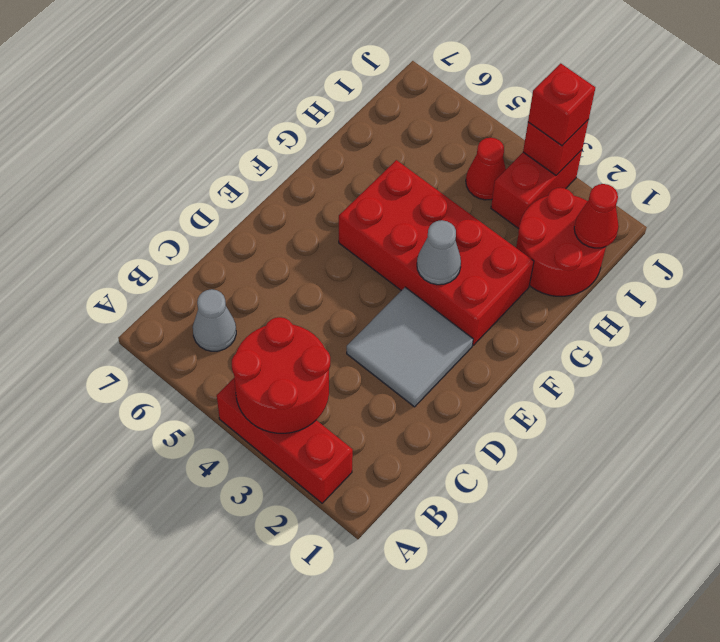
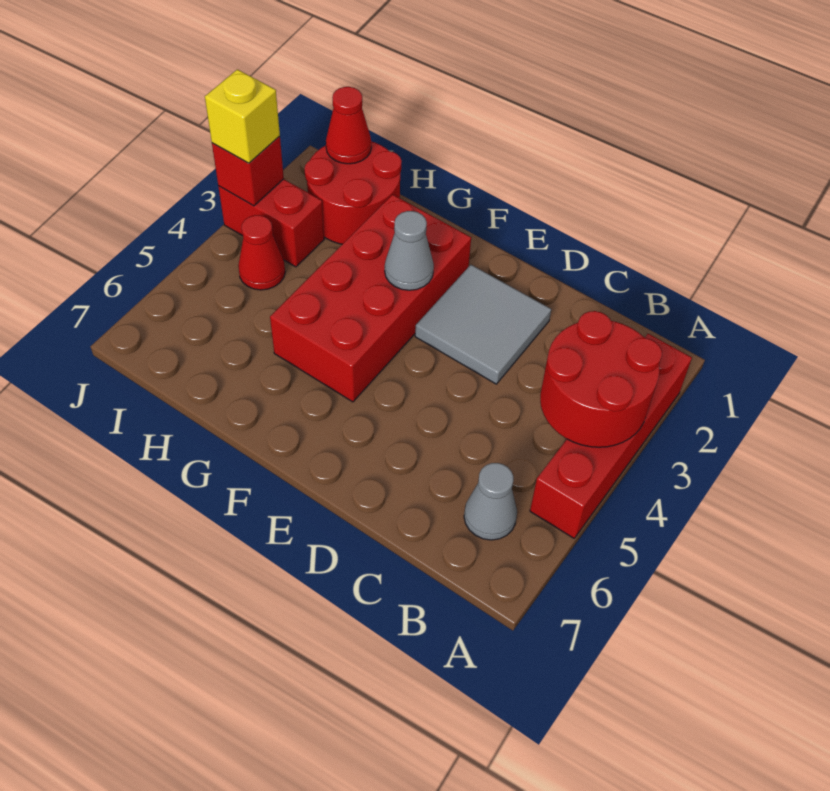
red brick A2:A4 level 1 -> red brick A2:A5 level 1
red brick J3 level 3 -> yellow brick J3 level 3

